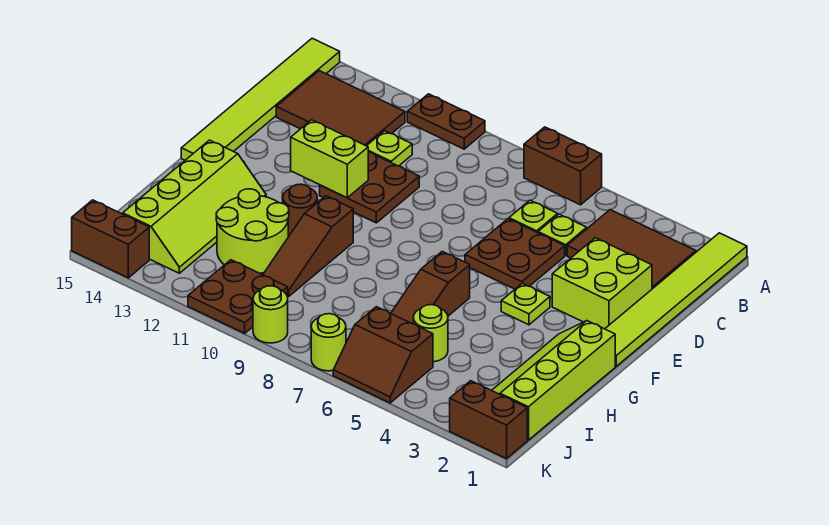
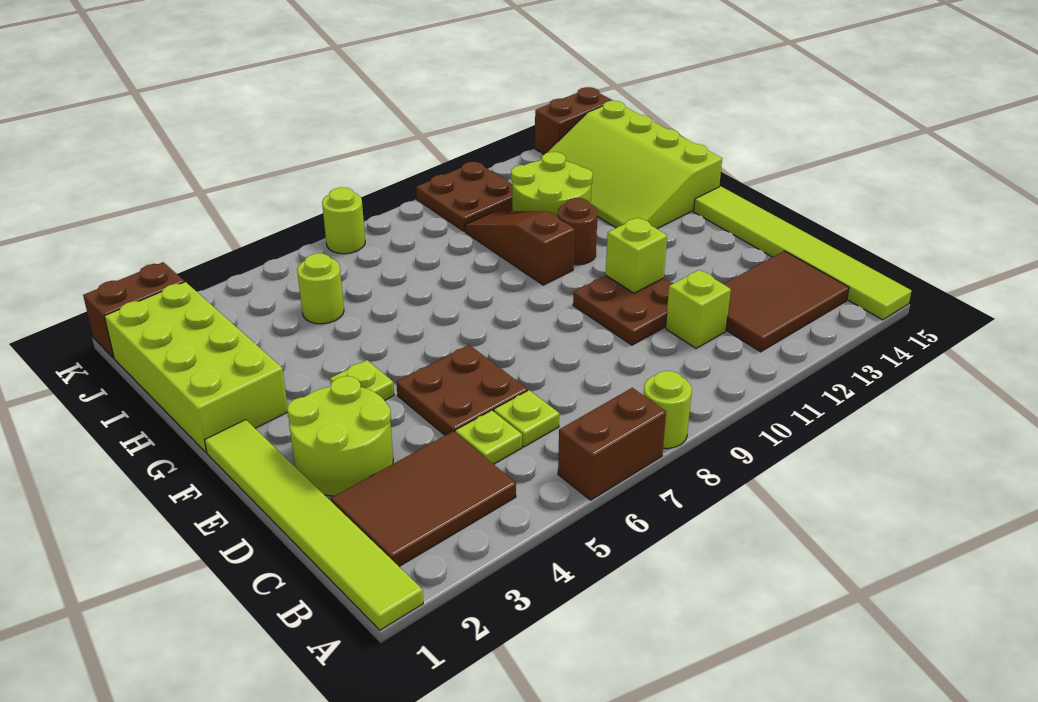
brown plate A10:A11 level 1 -> none
lime plate C11 level 1 -> lime brick C11 level 1
lime brick D2:E3 level 1 -> lime round brick D2:E3 level 1
lime brick E11:E12 level 2 -> lime brick E11 level 2
lime slope G1:J2 level 1 top 1 -> lime brick G1:J2 level 1
brown slope G6:I6 level 1 top G -> none
lime slope G13:J14 level 1 top 14 -> lime slope G13:J15 level 1 top 15
brown slope J5:K6 level 1 top J -> none
lime round brick K9 level 1 -> lime round brick A8 level 1

